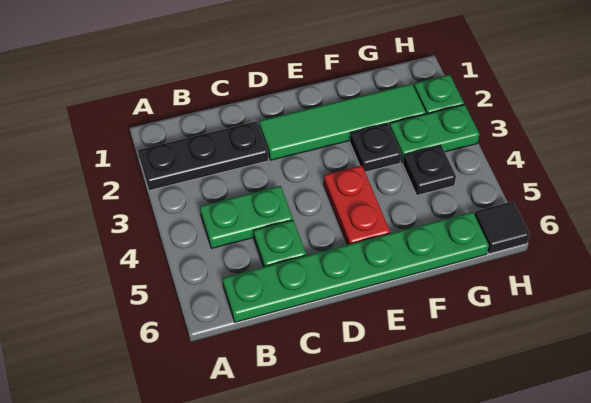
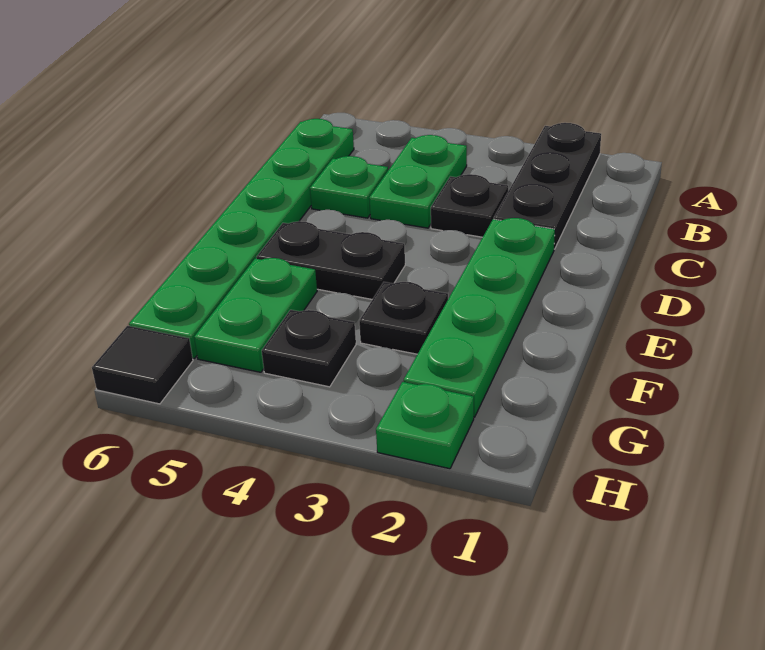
none -> black plate C3 level 1
green tile D2:G2 level 1 -> green plate D2:G2 level 1
red plate E4:E5 level 1 -> black plate E4:E5 level 1
green plate G3:H3 level 1 -> green plate F5:G5 level 1

